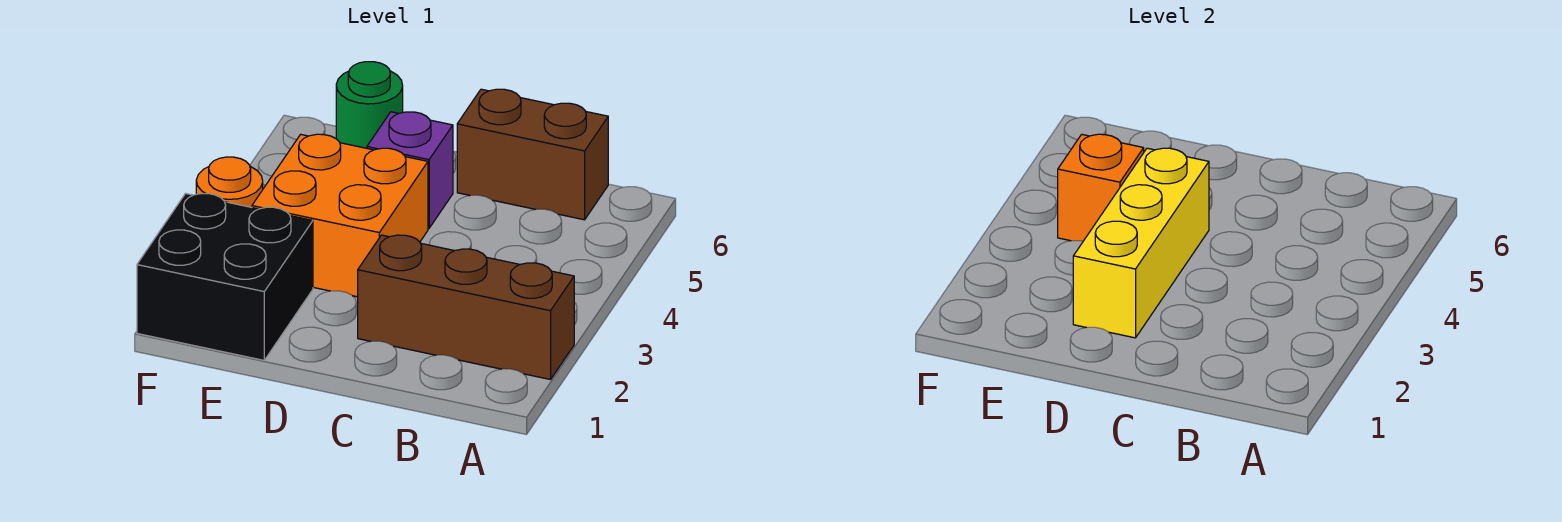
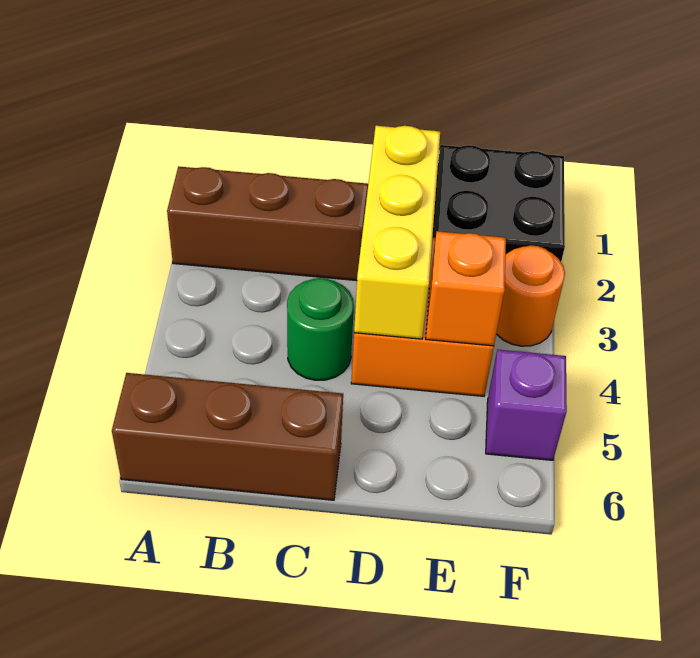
brown brick B6:C6 level 1 -> brown brick A6:C6 level 1
purple brick D5 level 1 -> purple brick F5 level 1
green round brick E6 level 1 -> green round brick C4 level 1

